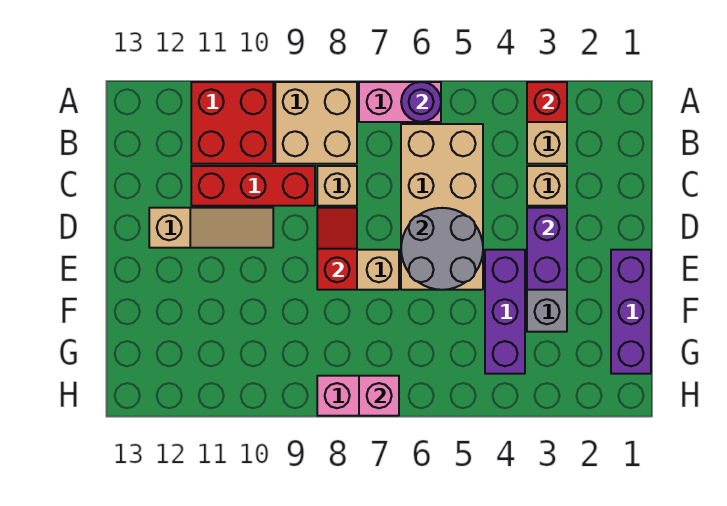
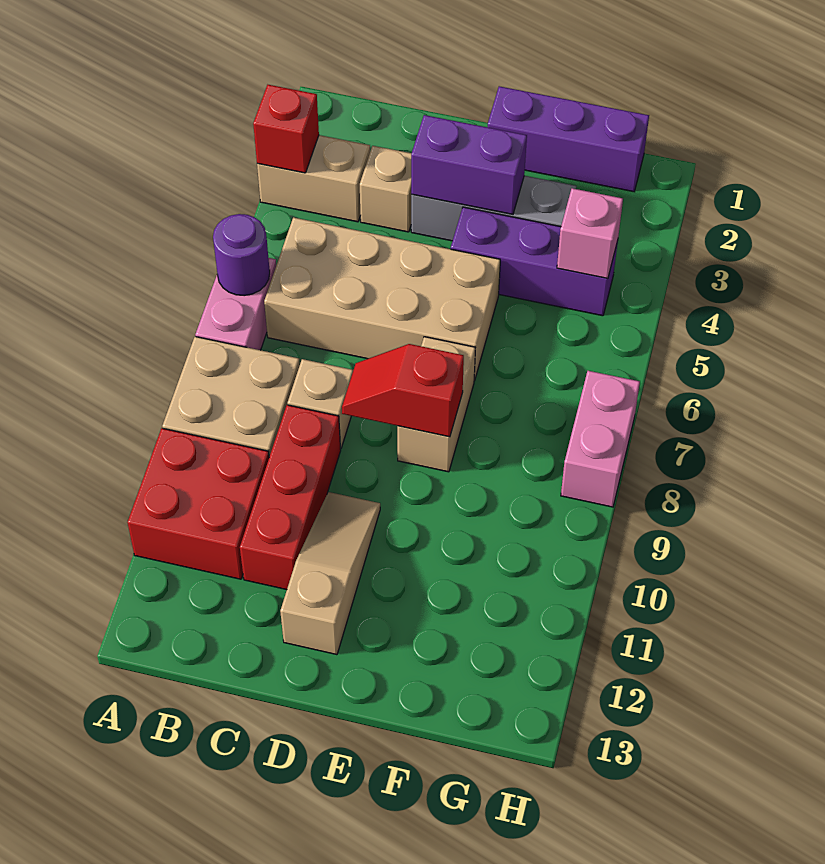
grey round brick D5:E6 level 2 -> none
pink brick H7 level 2 -> pink brick G4 level 2

